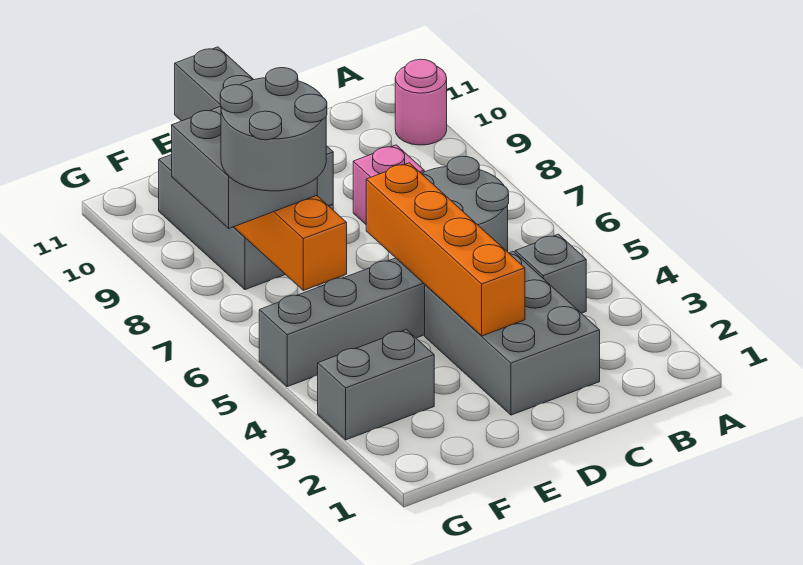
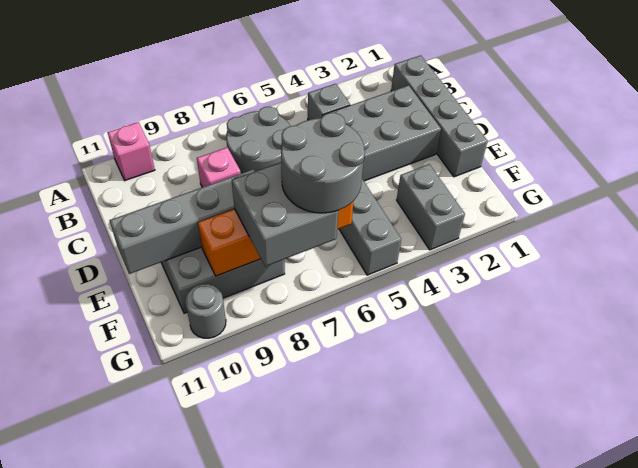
pink round brick A10 level 1 -> pink brick A10 level 1
none -> grey brick B1:E1 level 1
orange brick D3:D6 level 2 -> none
none -> grey round brick G10 level 1

